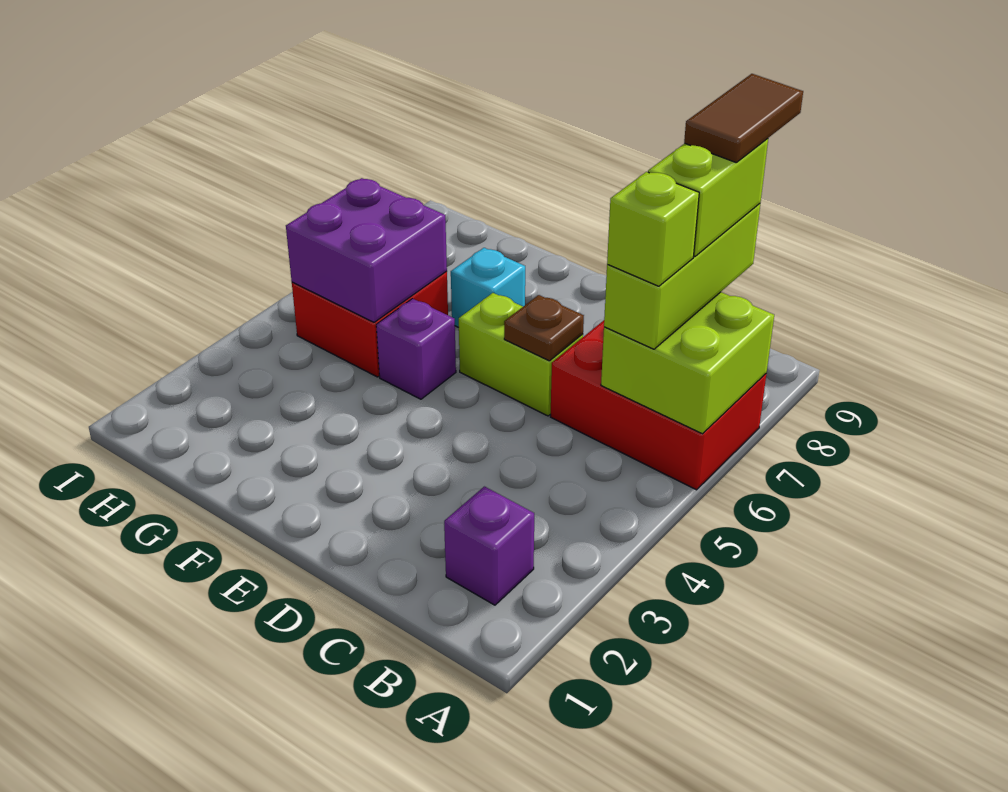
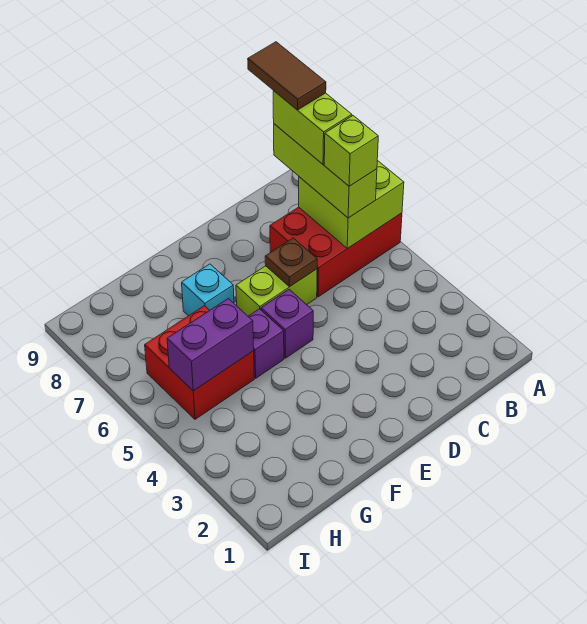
purple brick B2 level 1 -> purple brick E5 level 1
purple brick G5:H6 level 2 -> purple brick G5:H5 level 2

